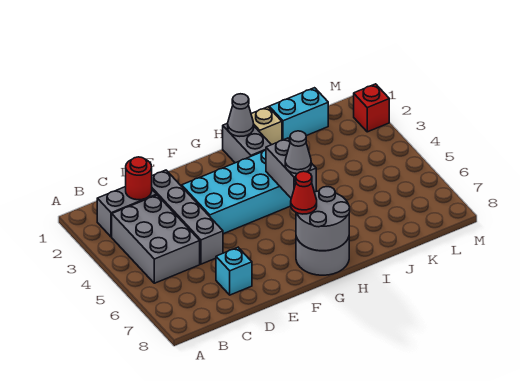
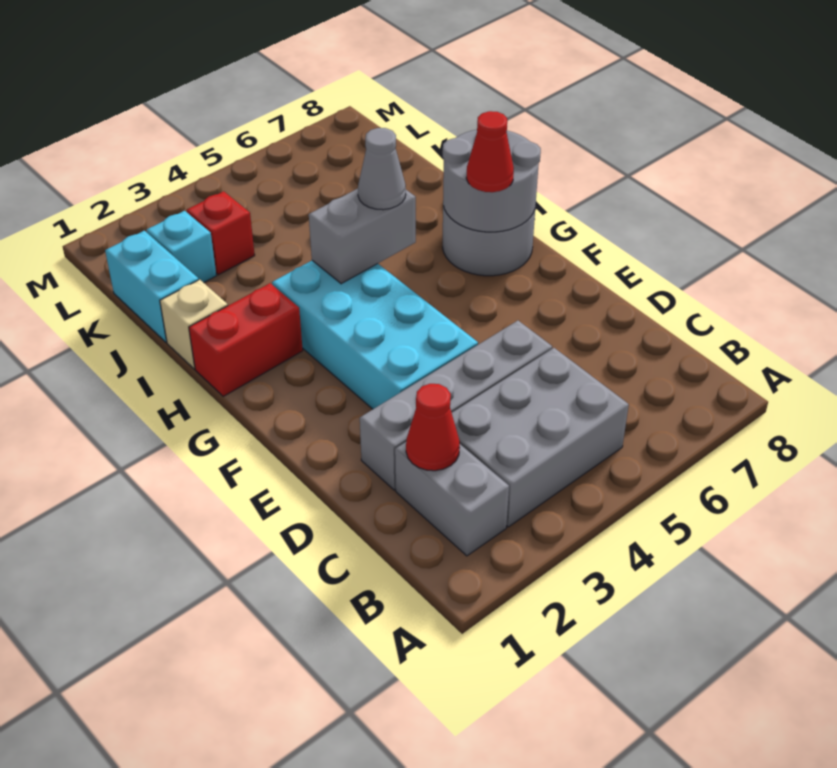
red round brick C2 level 2 -> red cone C2 level 2
cyan brick D7 level 1 -> cyan brick K2 level 1
grey brick H1:H2 level 1 -> red brick H1:H2 level 1
grey cone H1 level 2 -> none
red brick M2 level 1 -> red brick K3 level 1

